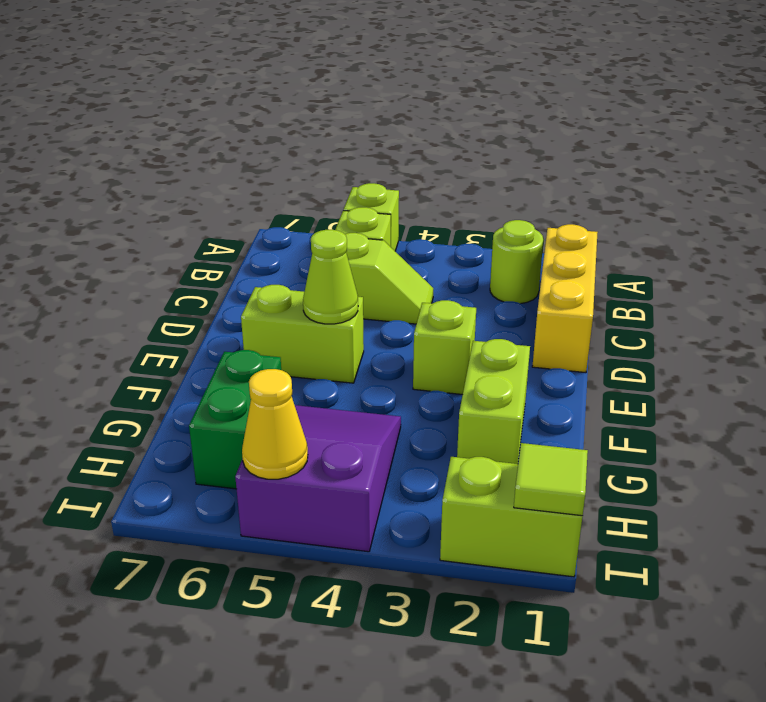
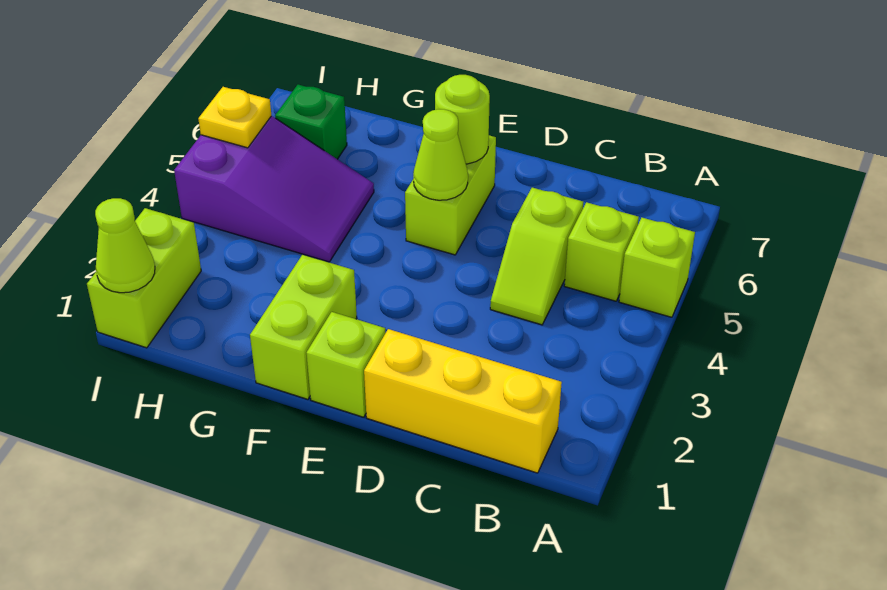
lime round brick B2 level 1 -> lime round brick E6 level 2
lime brick E3 level 1 -> lime brick E1 level 1
lime brick F2:G2 level 1 -> lime brick F1:F2 level 1
green brick G6:H6 level 1 -> green brick H6 level 1
lime tile I1 level 2 -> lime cone I1 level 2
yellow cone I5 level 2 -> yellow plate I5 level 2

